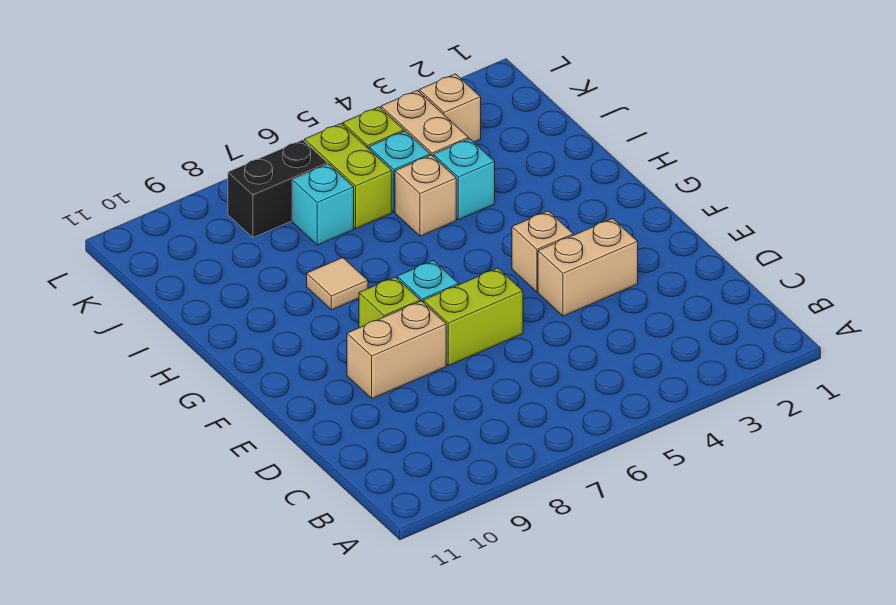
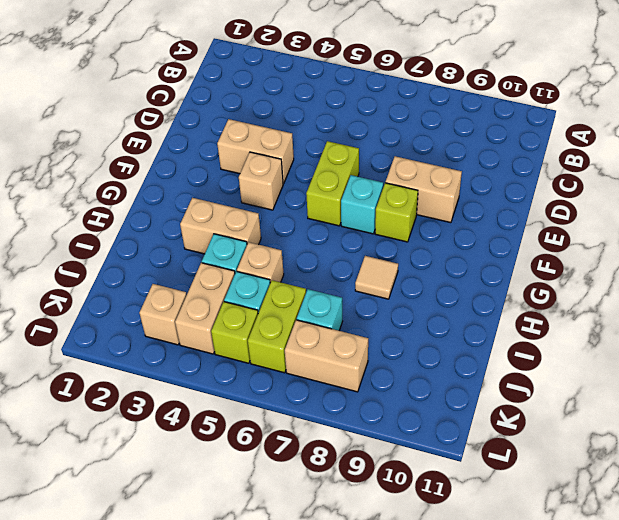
lime brick E6:E7 level 1 -> lime brick E6:F6 level 1
none -> tan brick H3:H4 level 1
black brick K7:K8 level 1 -> tan brick K7:K8 level 1

